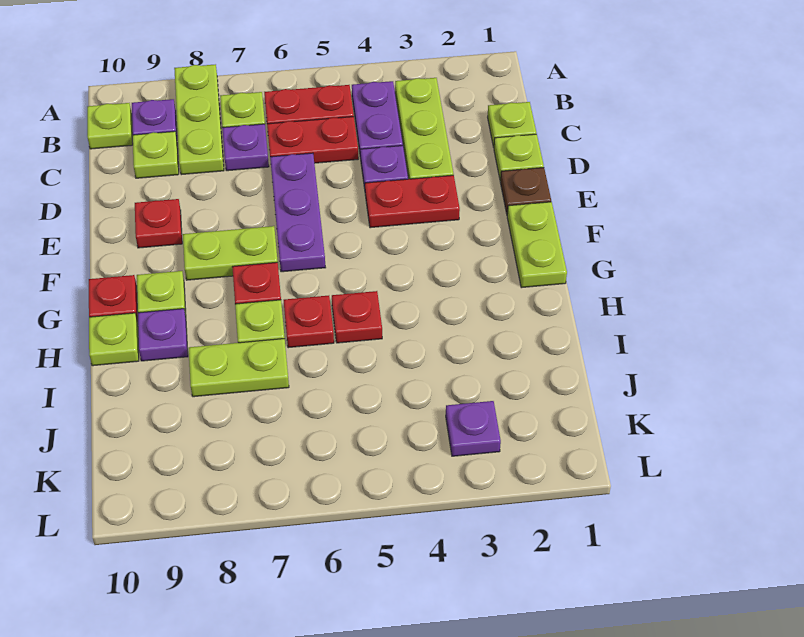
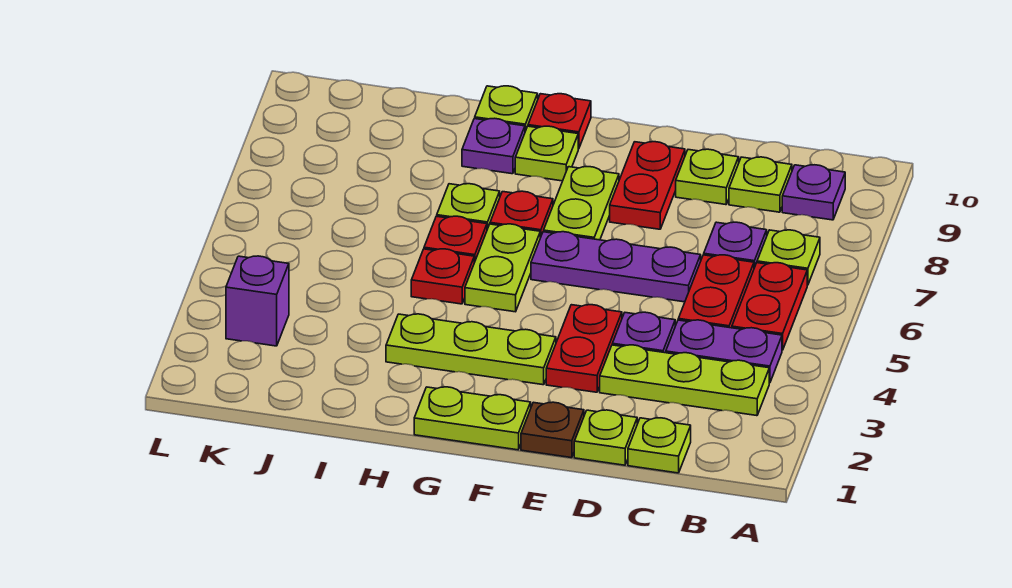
lime plate A8:C8 level 1 -> lime plate F3:H3 level 1
lime plate B10 level 1 -> lime plate D9 level 1
red plate E9 level 1 -> red plate E8:E9 level 1
lime plate I7:I8 level 1 -> lime plate G5:G6 level 1
purple plate K3 level 1 -> purple brick K3 level 1

